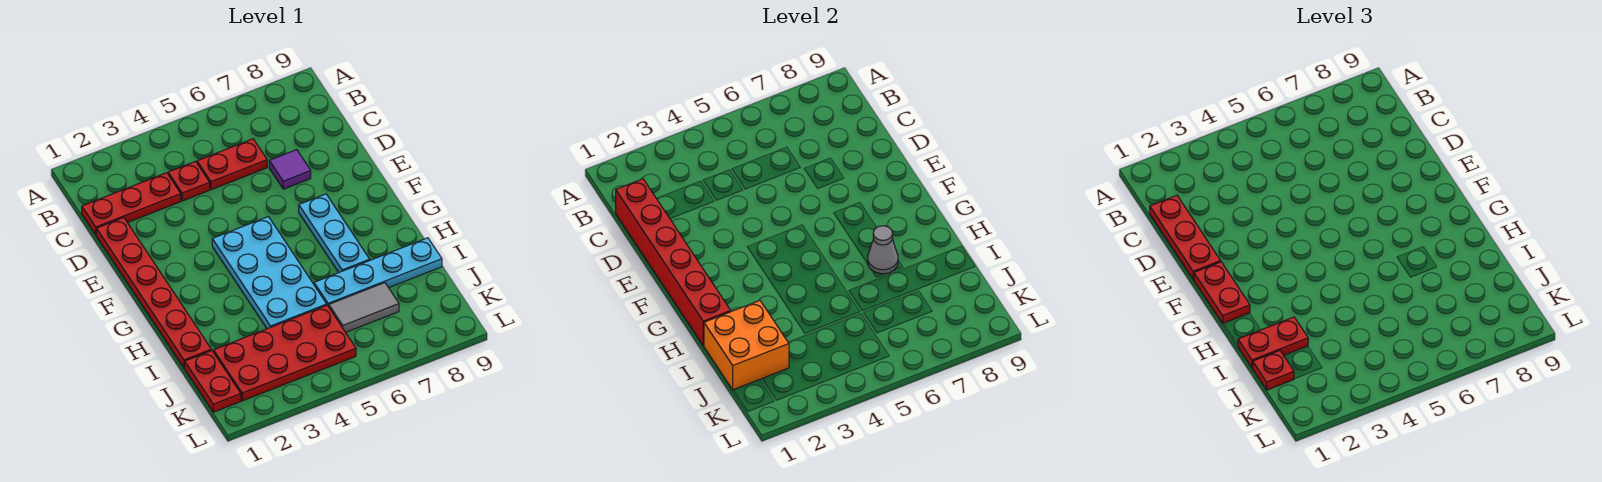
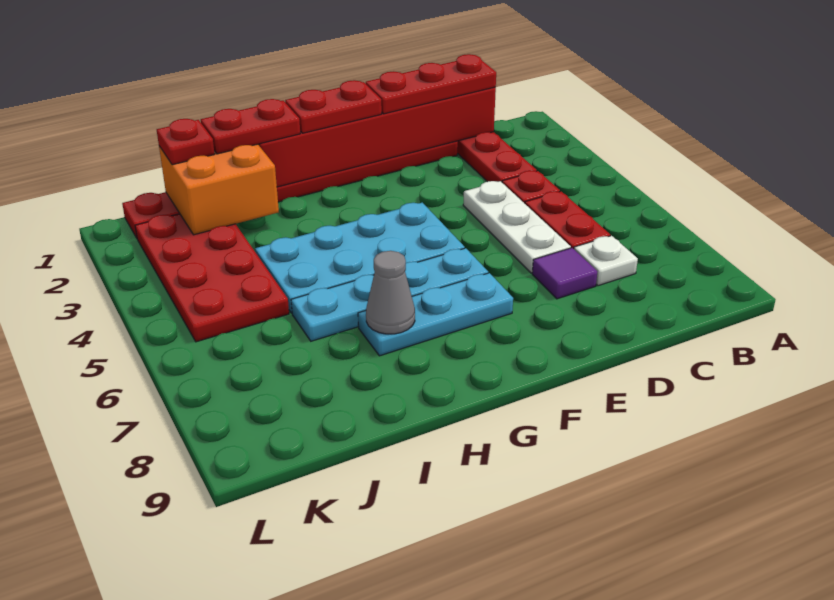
none -> white plate C7 level 1
none -> white plate D4:D6 level 1
red plate I1:I2 level 3 -> red plate H1:I1 level 3
cyan plate I6:I9 level 1 -> cyan plate F6:I6 level 1
grey tile J6:J7 level 1 -> none

